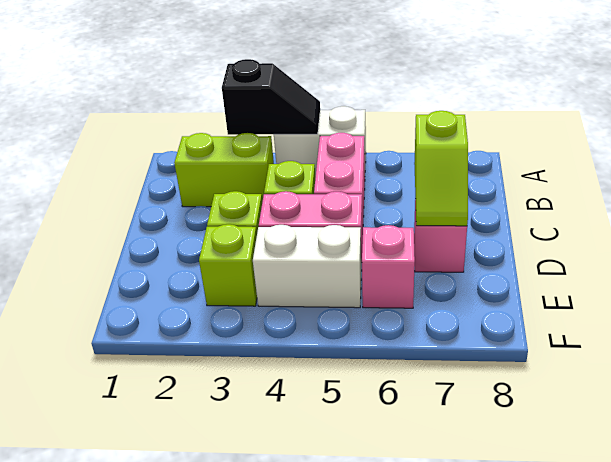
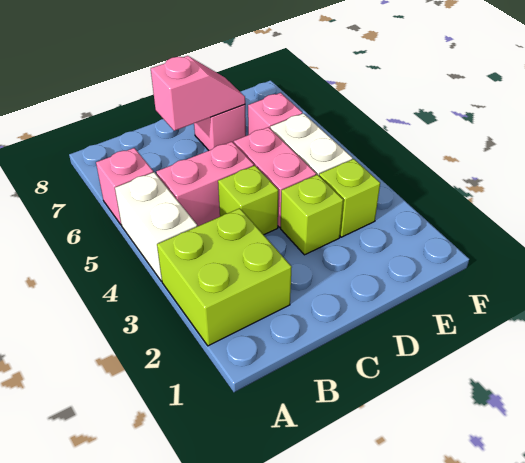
black slope A3:A4 level 2 top 3 -> none
none -> pink brick A6 level 1
lime brick B2:B3 level 1 -> lime brick A2:B3 level 1
lime slope C7:D7 level 2 top C -> pink slope C7:D7 level 2 top C

